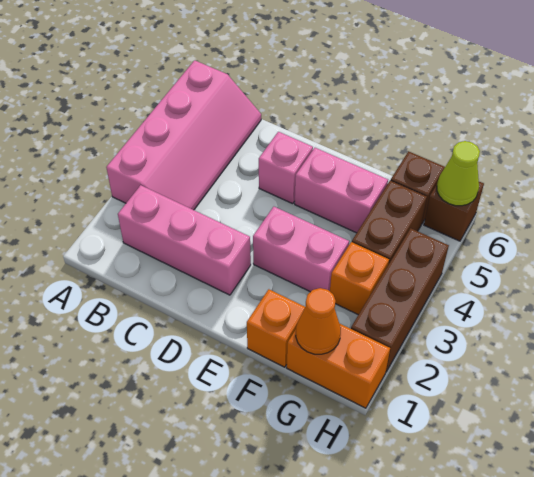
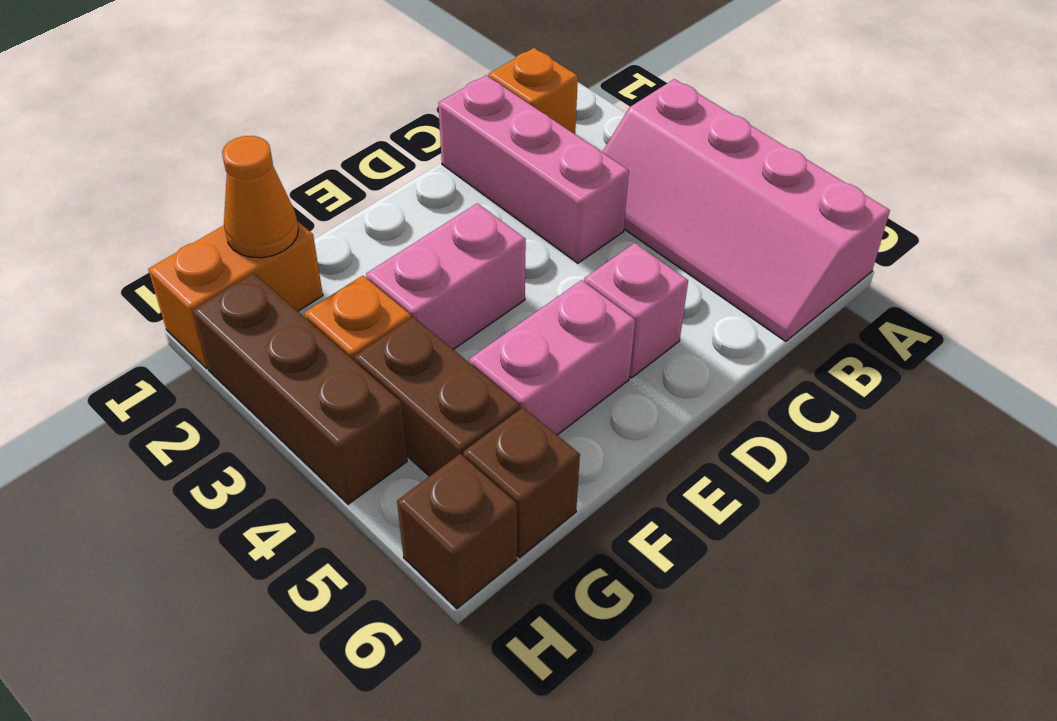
pink brick B2:D2 level 1 -> pink brick C1:C3 level 1
orange brick F1 level 1 -> orange brick B1 level 1
lime cone H6 level 2 -> none

